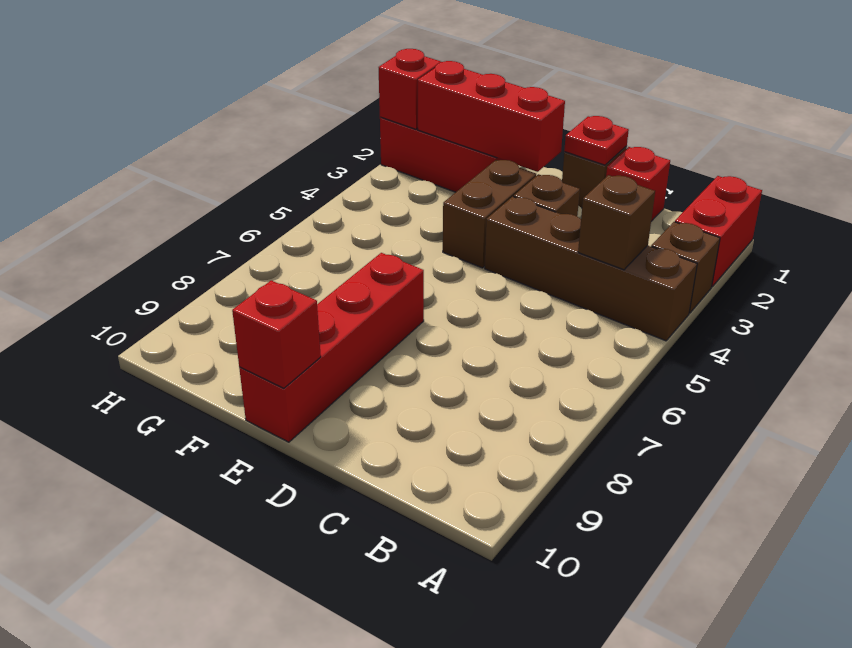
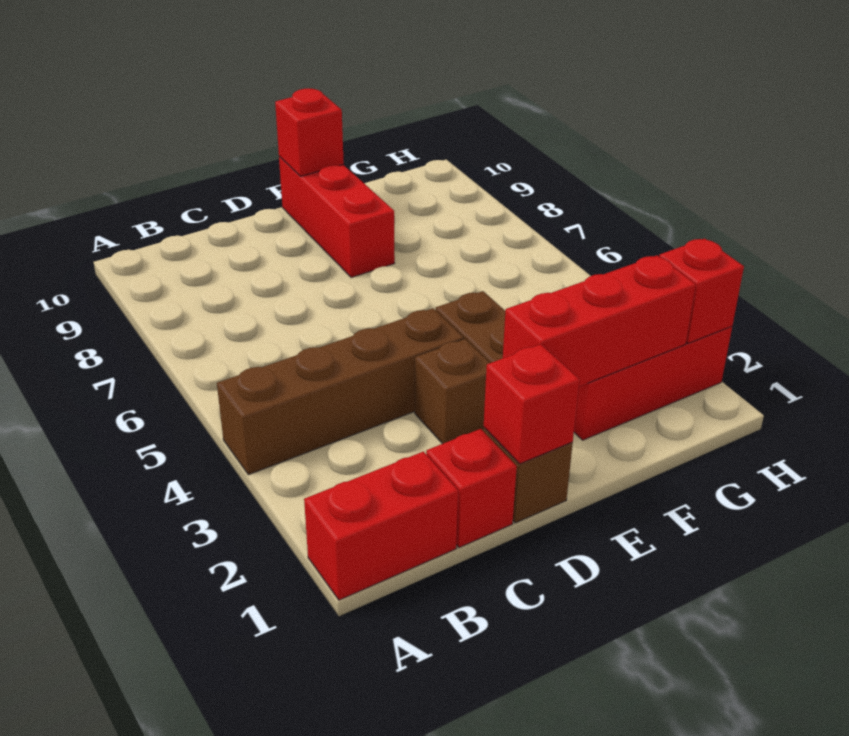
red brick A1:A2 level 1 -> red brick A1:B1 level 1
brown brick A3 level 1 -> none
brown brick B4 level 2 -> none
red plate D1 level 2 -> red brick D1 level 2
red brick E7:E10 level 1 -> red brick E8:E10 level 1

